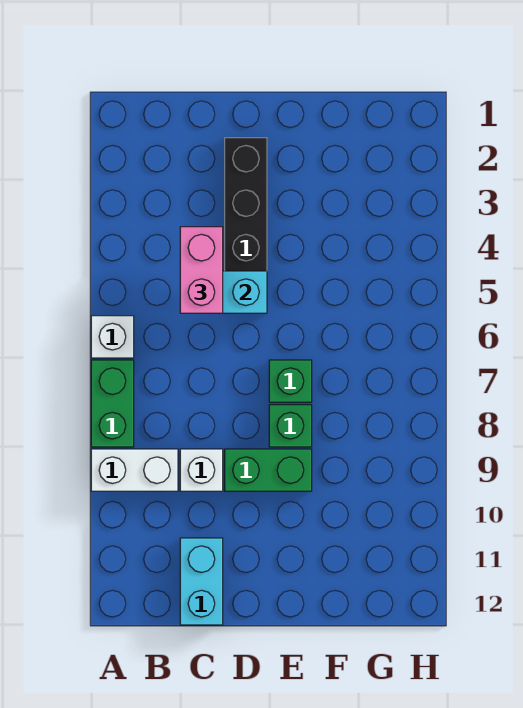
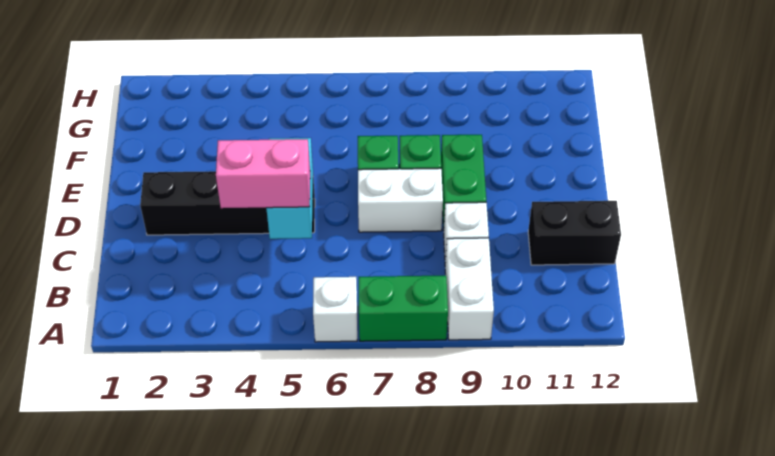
cyan brick C11:C12 level 1 -> black brick C11:C12 level 1
none -> white brick D7:D8 level 1

